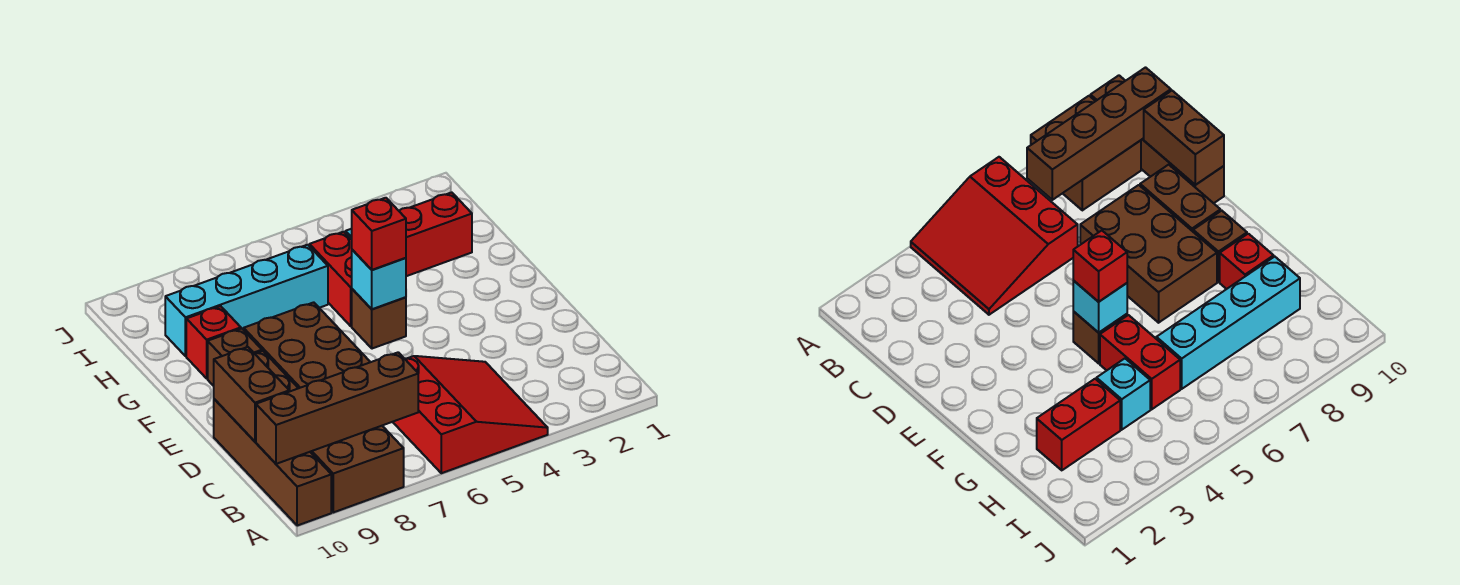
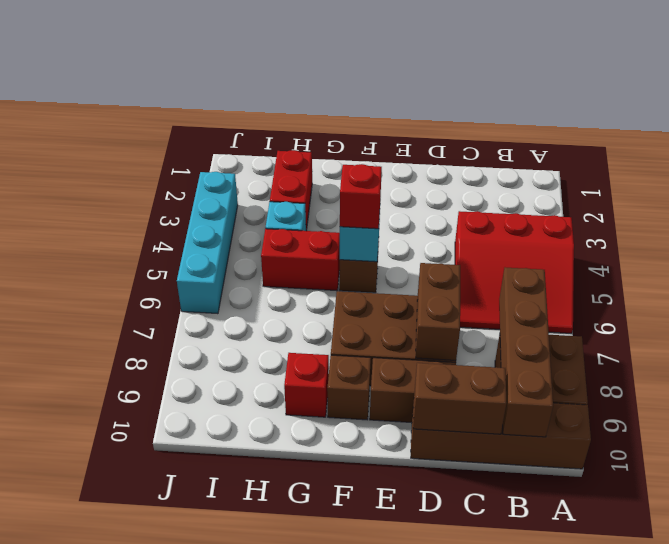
red slope A4:C6 level 1 top 6 -> red slope A4:C6 level 1 top 4
none -> brown brick D7:D8 level 2
cyan brick H6:H9 level 1 -> cyan brick J3:J6 level 1

